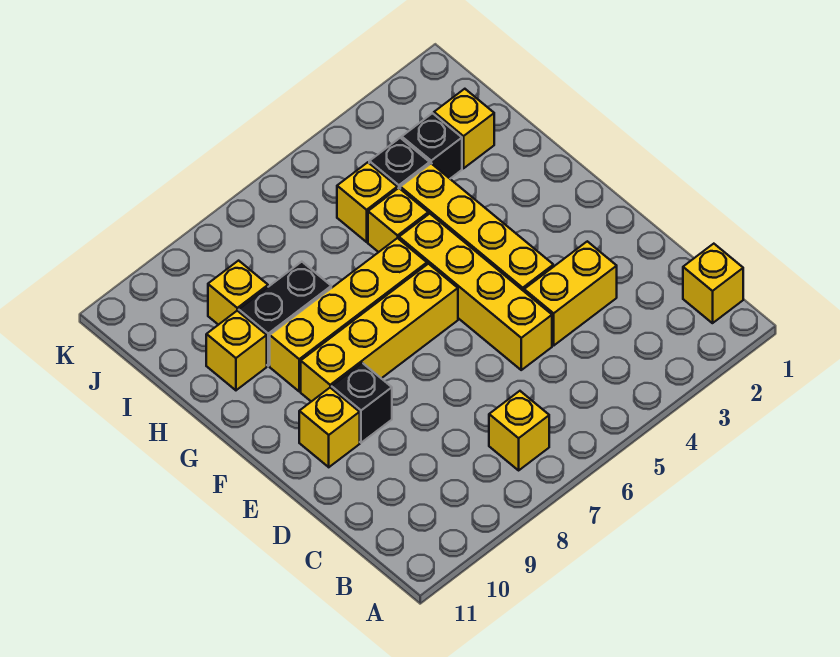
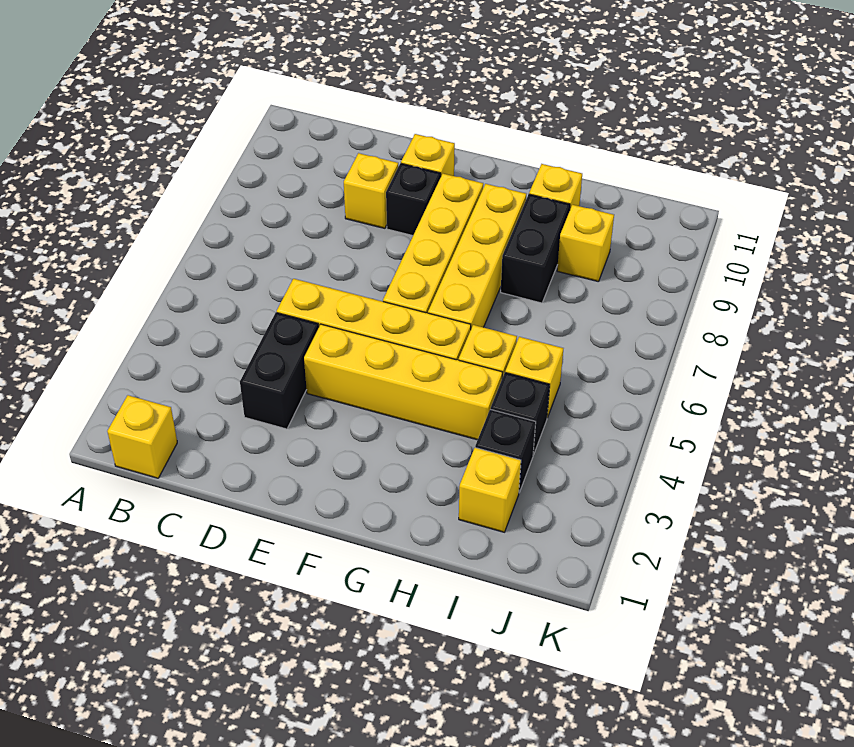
yellow brick B7 level 1 -> yellow brick D9 level 1
yellow brick D3:D4 level 1 -> black brick D3:D4 level 1

